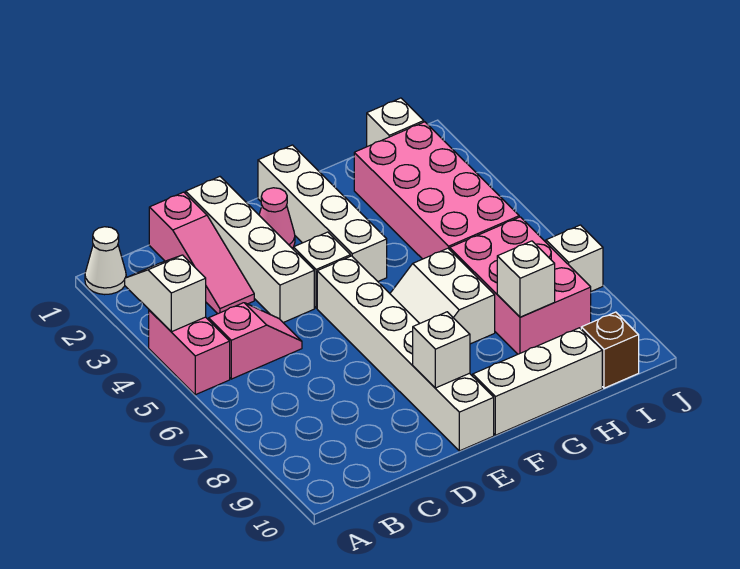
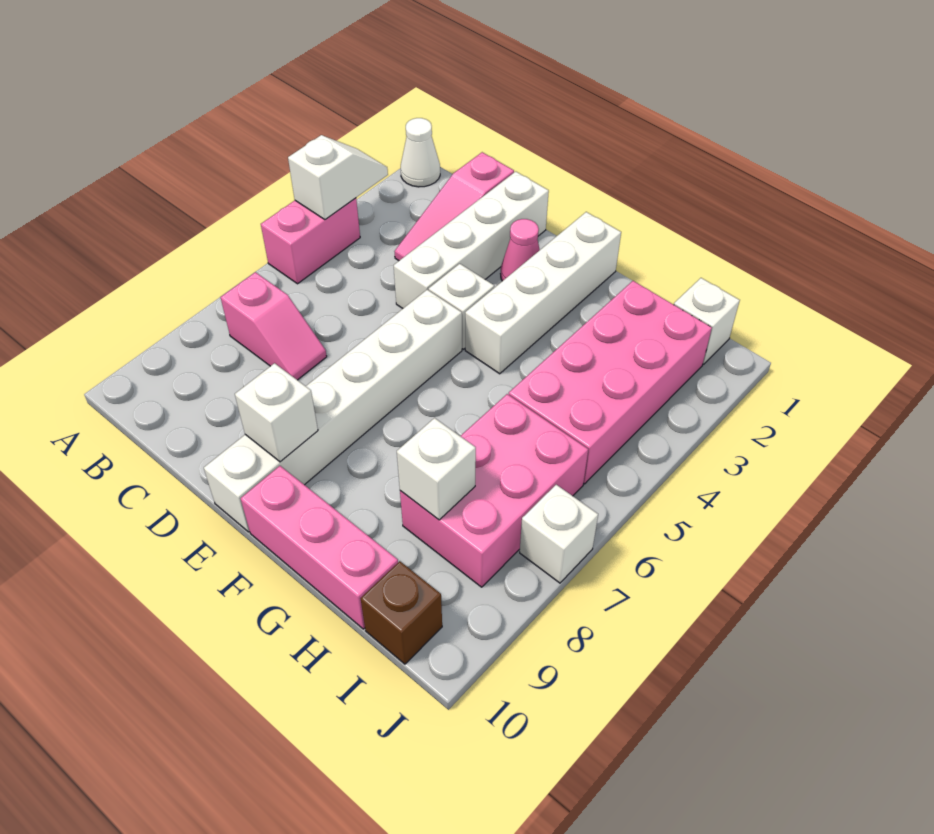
pink slope B5:C5 level 1 top B -> pink slope B7:C7 level 1 top B
white slope F6:G7 level 1 top G -> none
white brick F10:H10 level 1 -> pink brick F10:H10 level 1

